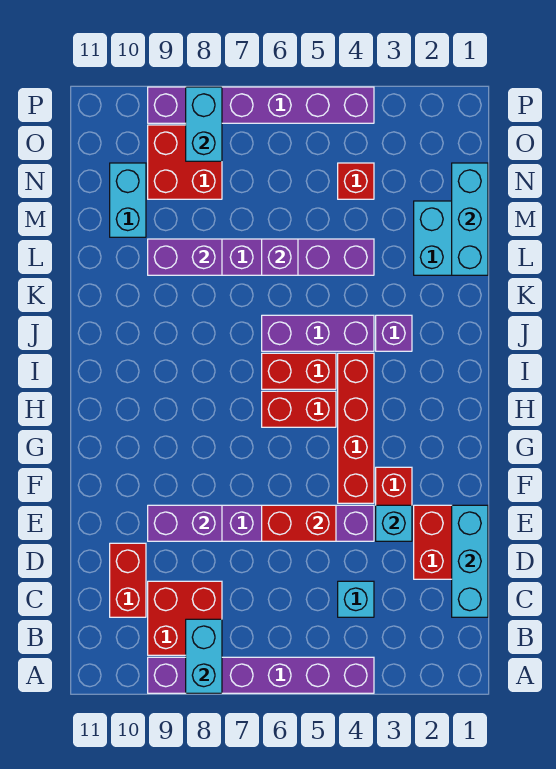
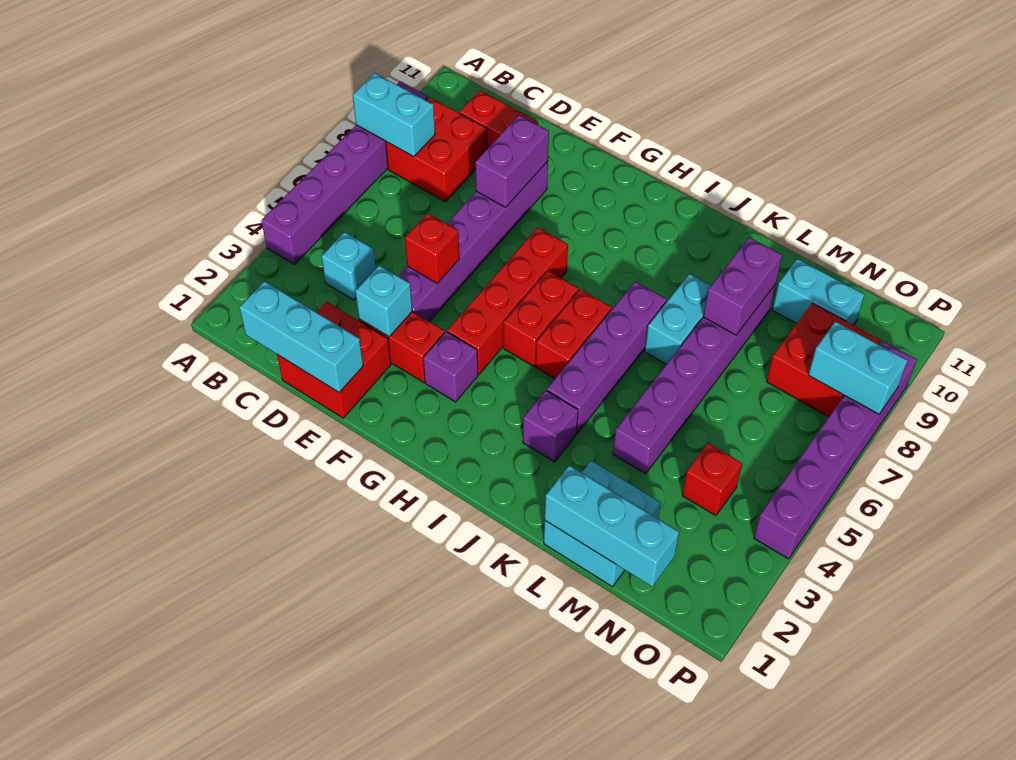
red brick E5:E6 level 2 -> red brick E5 level 2
red brick F4:I4 level 1 -> red brick G4:G7 level 1
purple brick J4:J6 level 1 -> purple brick J4:J7 level 1
none -> cyan brick K7:K8 level 1
purple brick L6 level 2 -> purple brick G3 level 1

